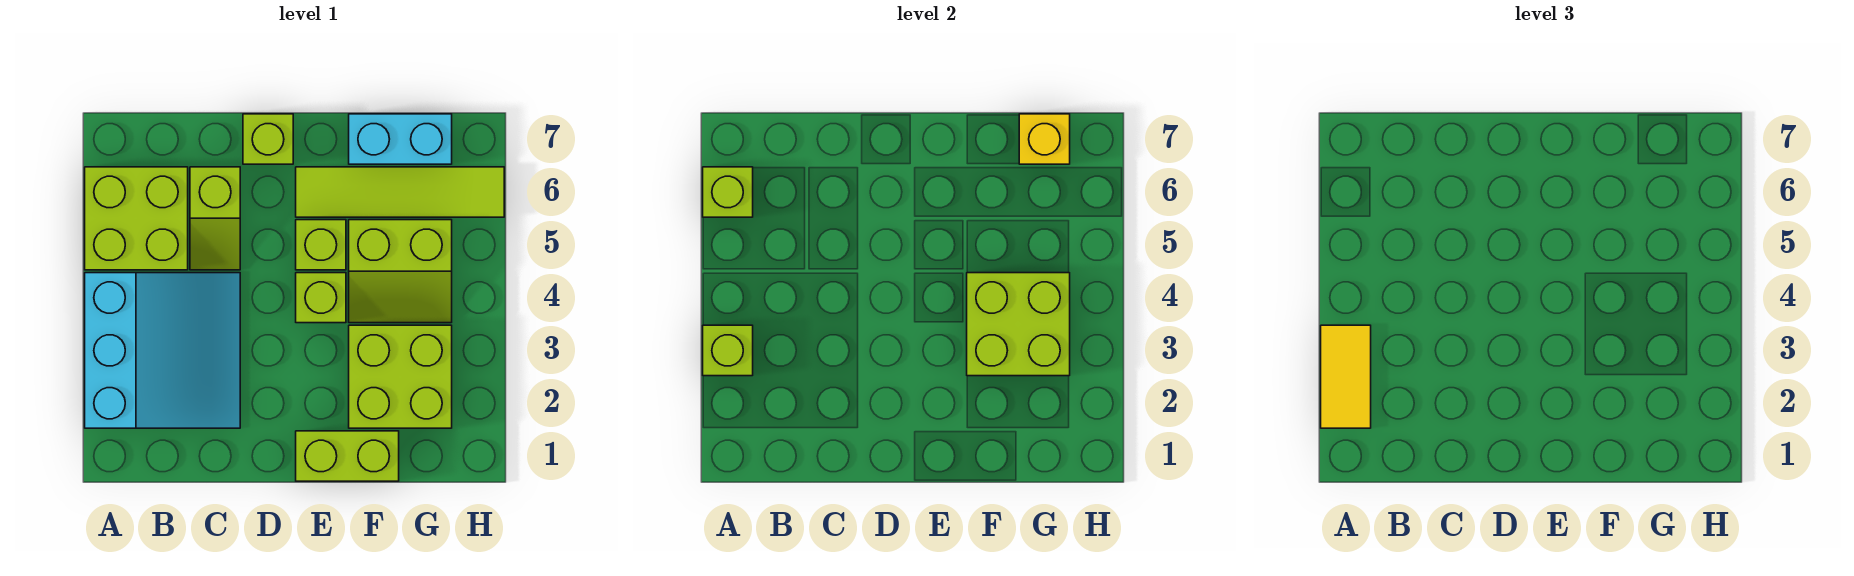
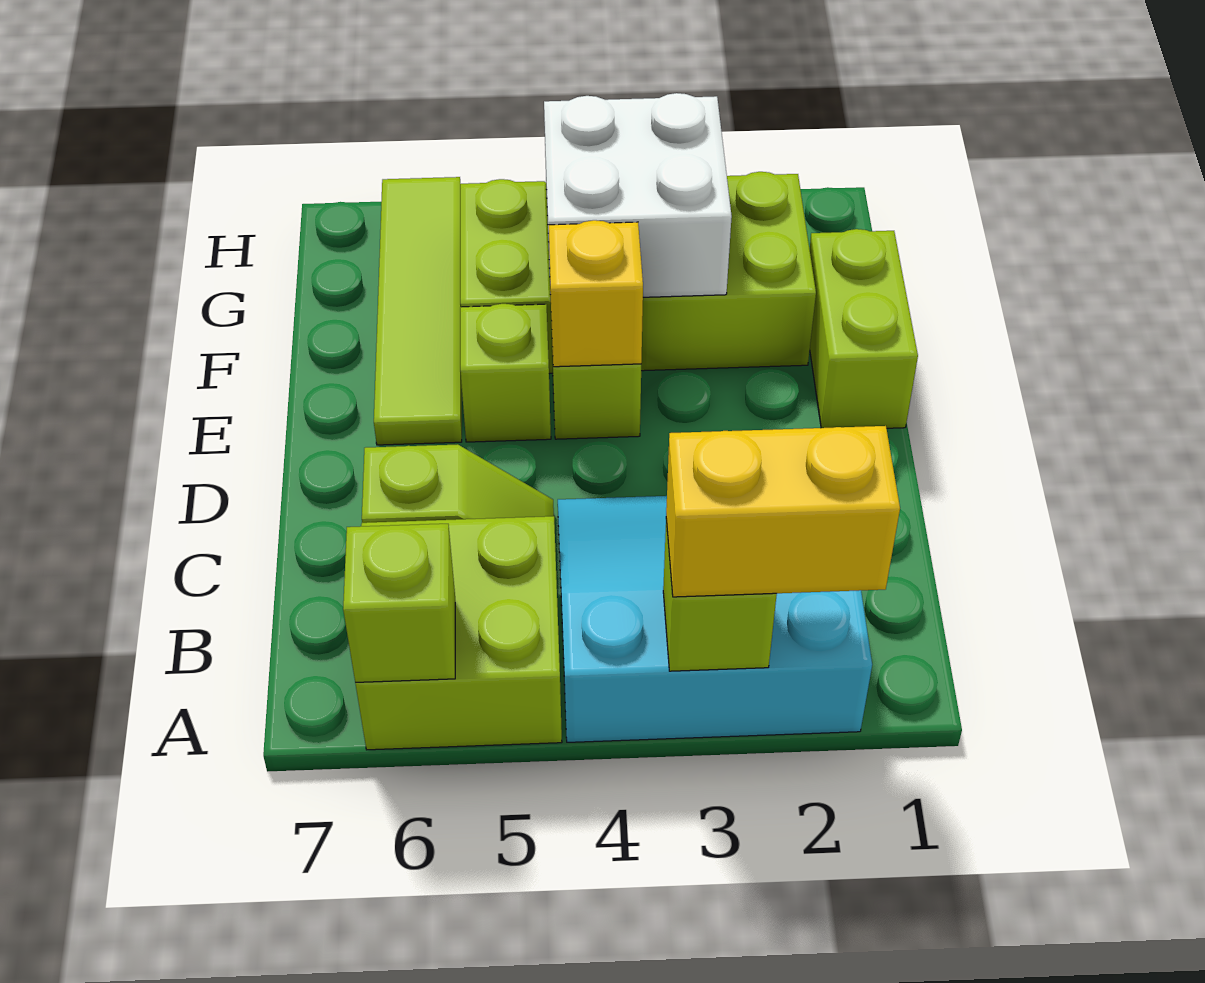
yellow tile A2:A3 level 3 -> yellow brick A2:A3 level 3
lime brick D7 level 1 -> none
lime brick F3:G4 level 2 -> white brick F3:G4 level 2
cyan brick F7:G7 level 1 -> none
yellow brick G7 level 2 -> yellow brick E4 level 2

